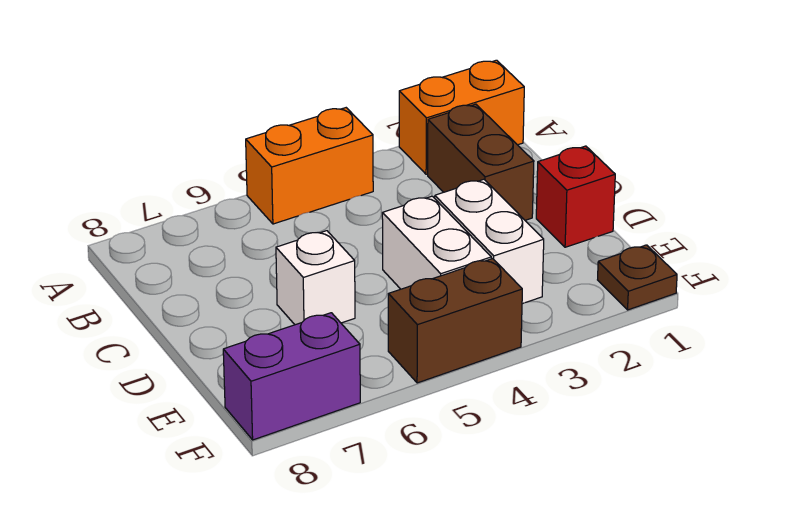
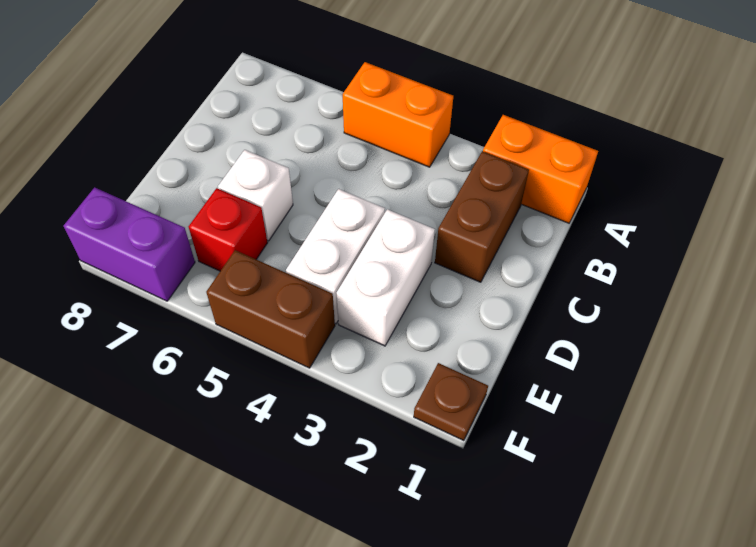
red brick D1 level 1 -> red brick E6 level 1

